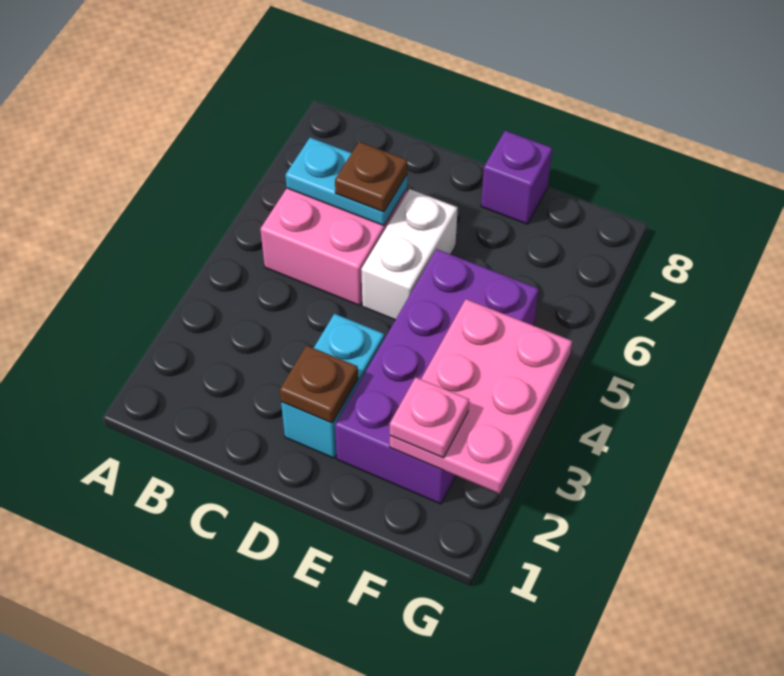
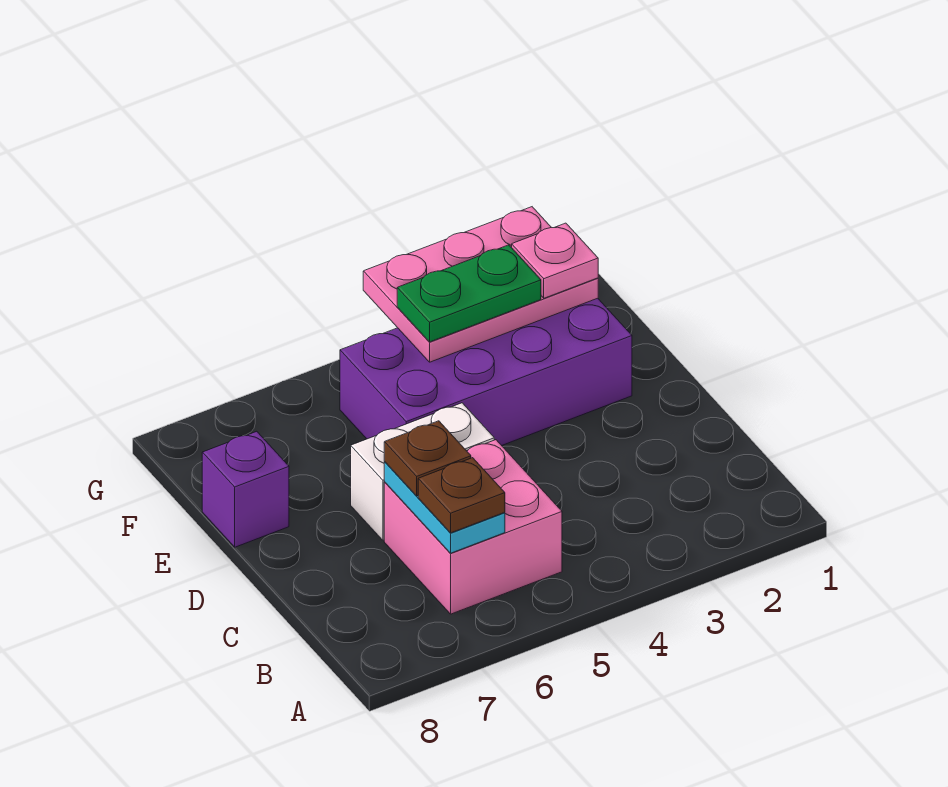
cyan brick D2:D3 level 1 -> none
brown plate D2 level 2 -> brown plate B6 level 3
none -> green plate F3:F4 level 3

